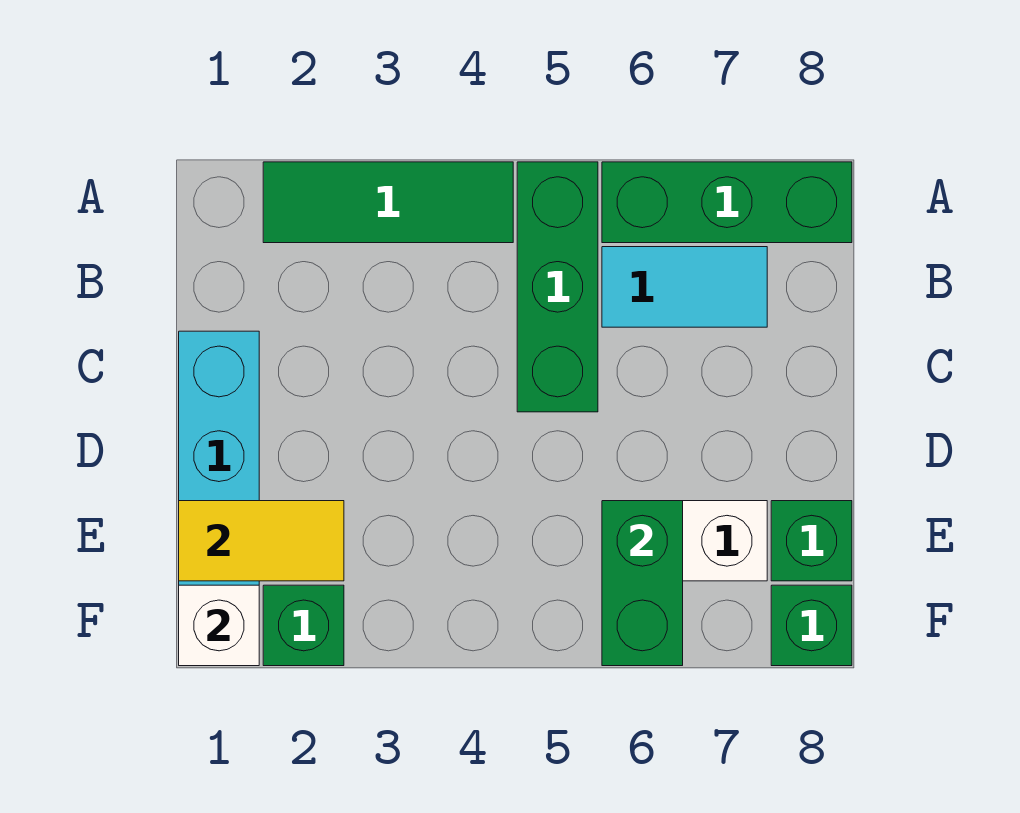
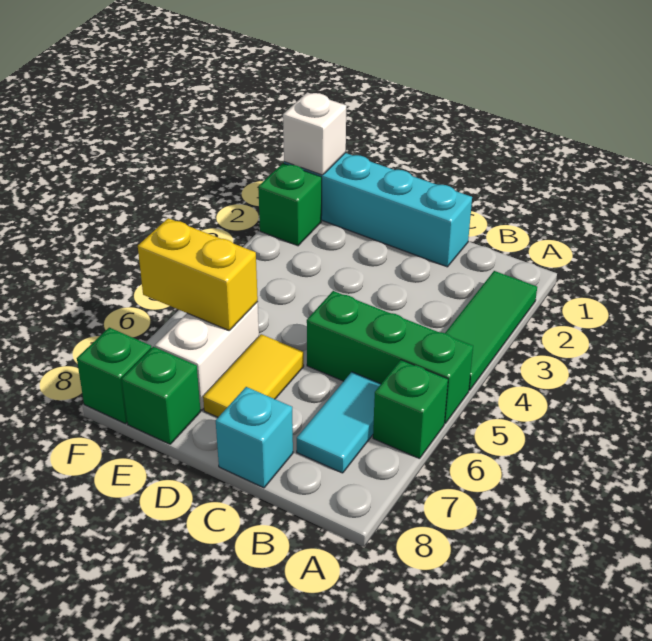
green brick A6:A8 level 1 -> green brick A6 level 1
none -> cyan brick C8 level 1
yellow tile E1:E2 level 2 -> yellow tile D6:D7 level 1
green brick E6:F6 level 2 -> yellow brick E6:F6 level 2

